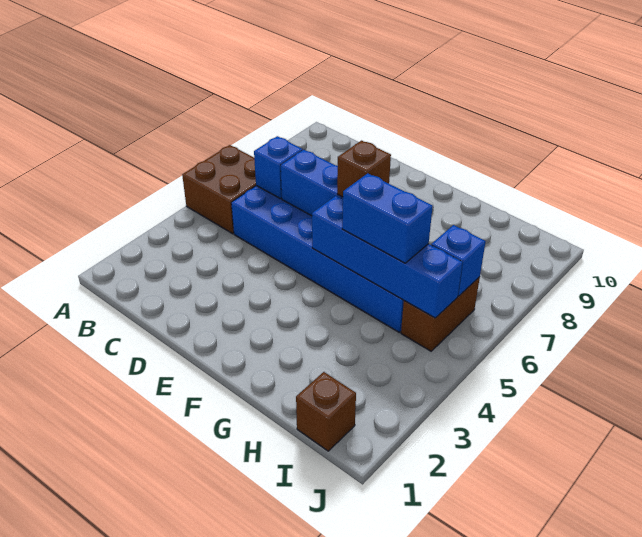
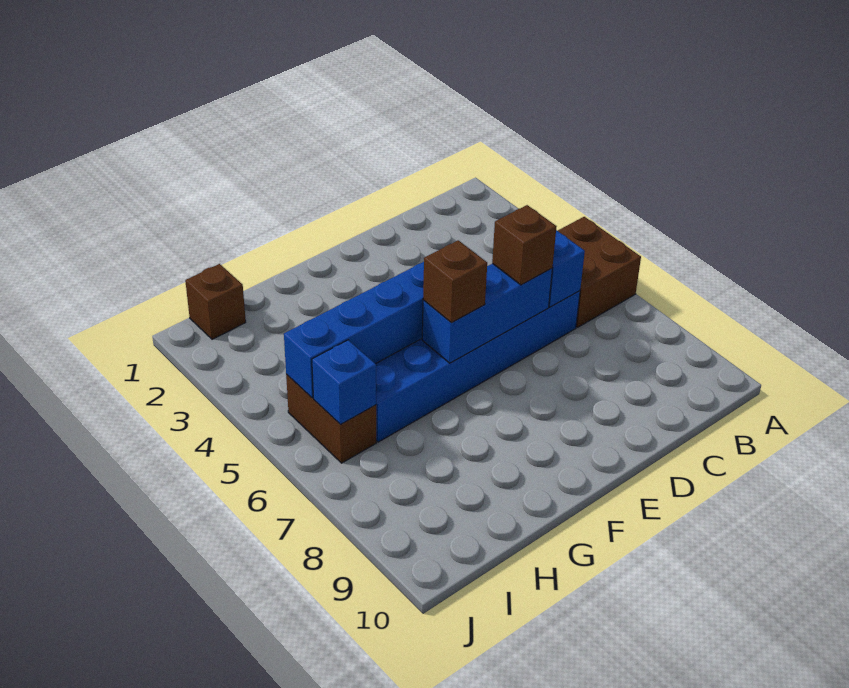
none -> brown brick D6 level 3
blue brick G5:H5 level 3 -> none

